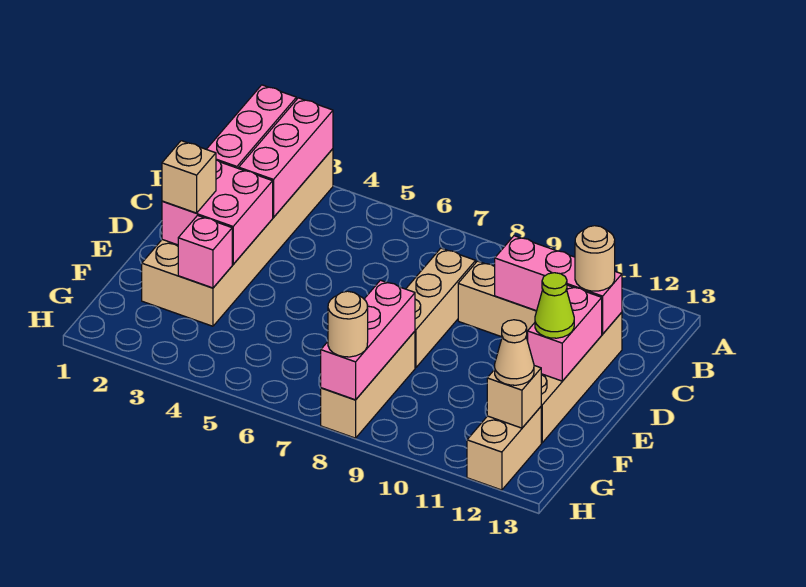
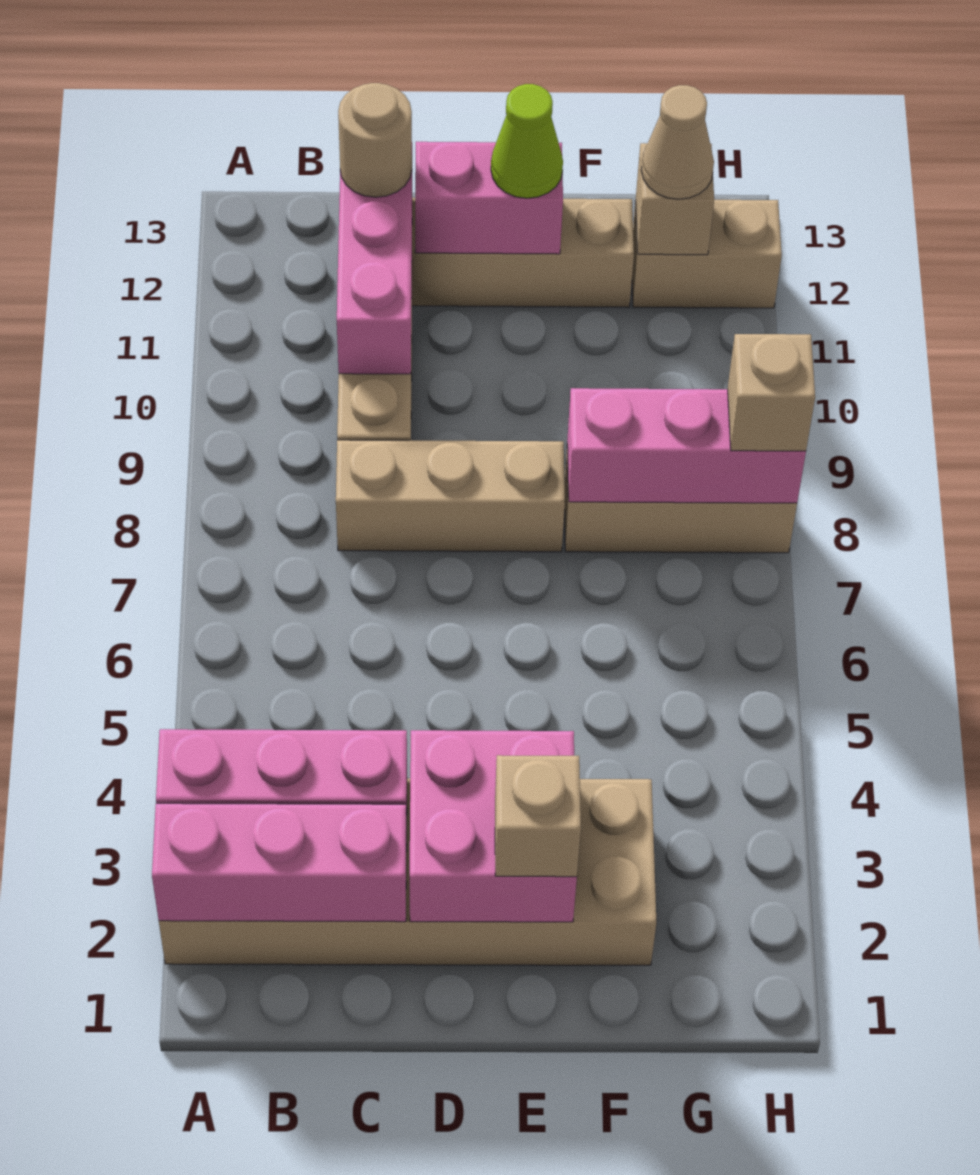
pink brick F3 level 2 -> none
tan round brick H8 level 3 -> tan brick H8 level 3

